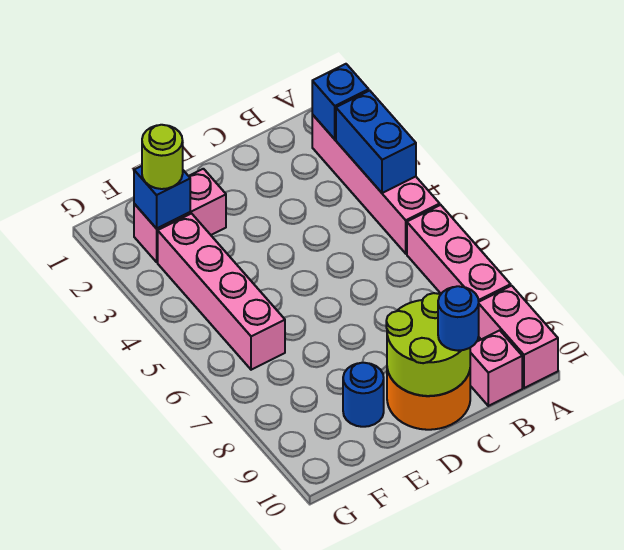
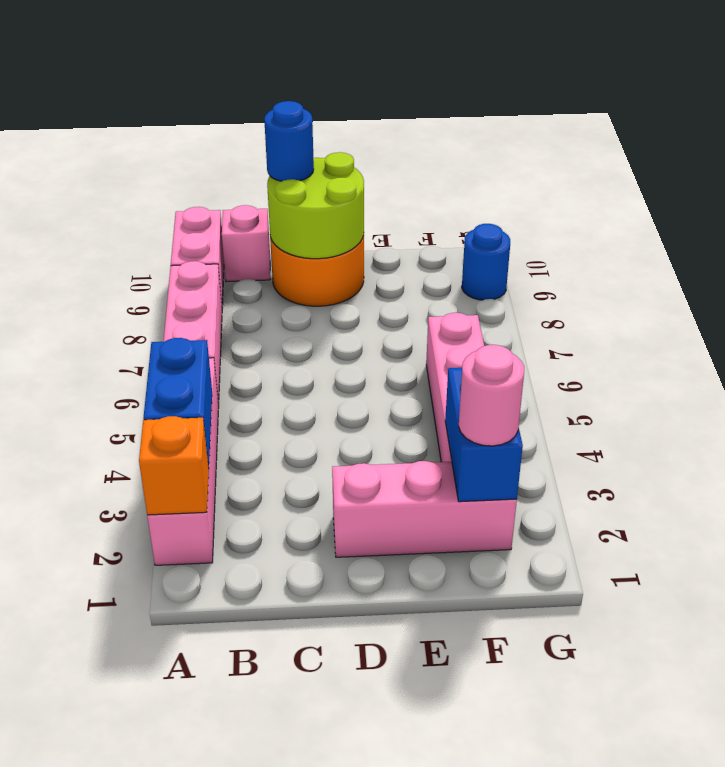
blue brick A2 level 2 -> orange brick A2 level 2
pink brick E2:F2 level 1 -> pink brick D2:F2 level 1
blue round brick E9 level 1 -> blue round brick G9 level 1
blue brick F2 level 2 -> blue brick F2:F3 level 2
lime round brick F2 level 3 -> pink round brick F2 level 3

